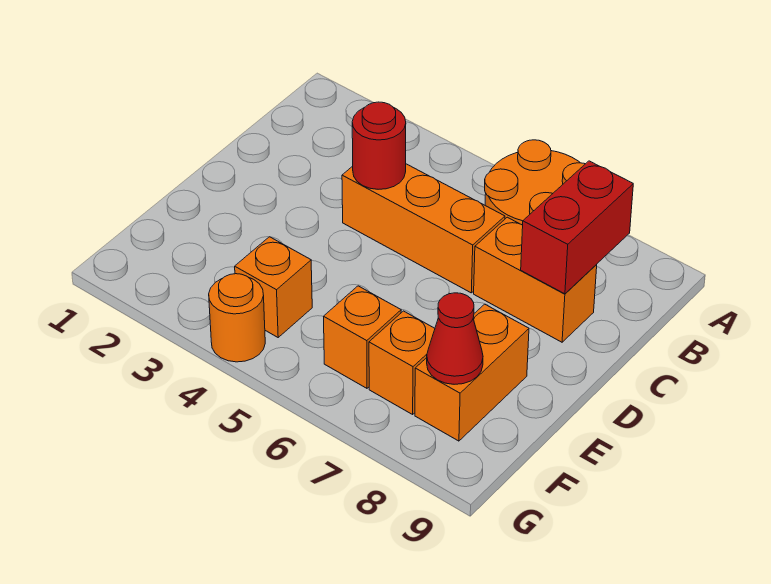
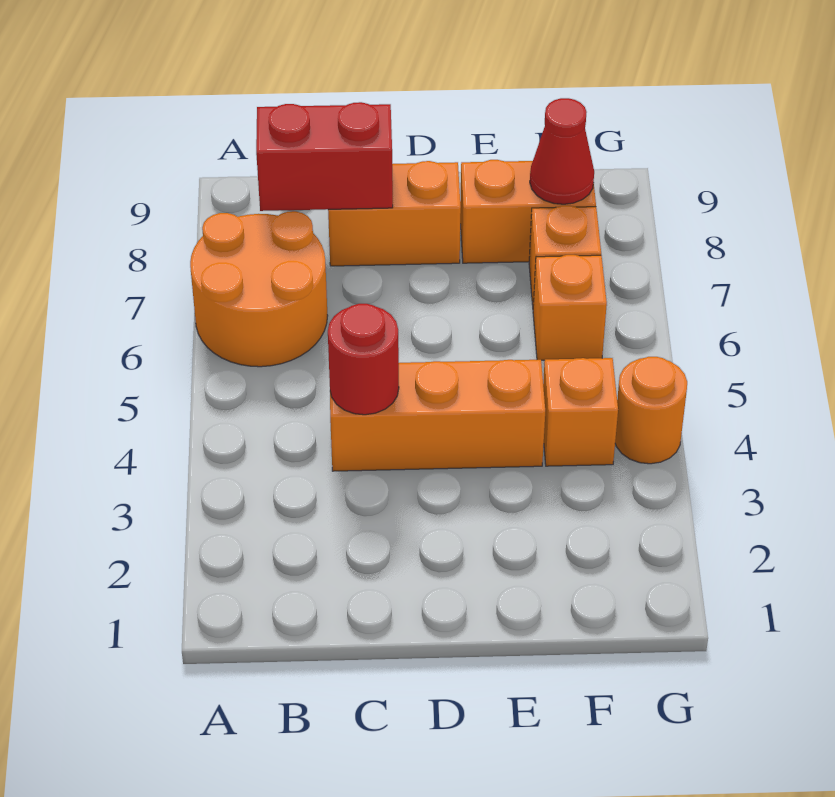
orange brick C4:C6 level 1 -> orange brick C4:E4 level 1
orange brick C7:C8 level 1 -> orange brick C8:D8 level 1

